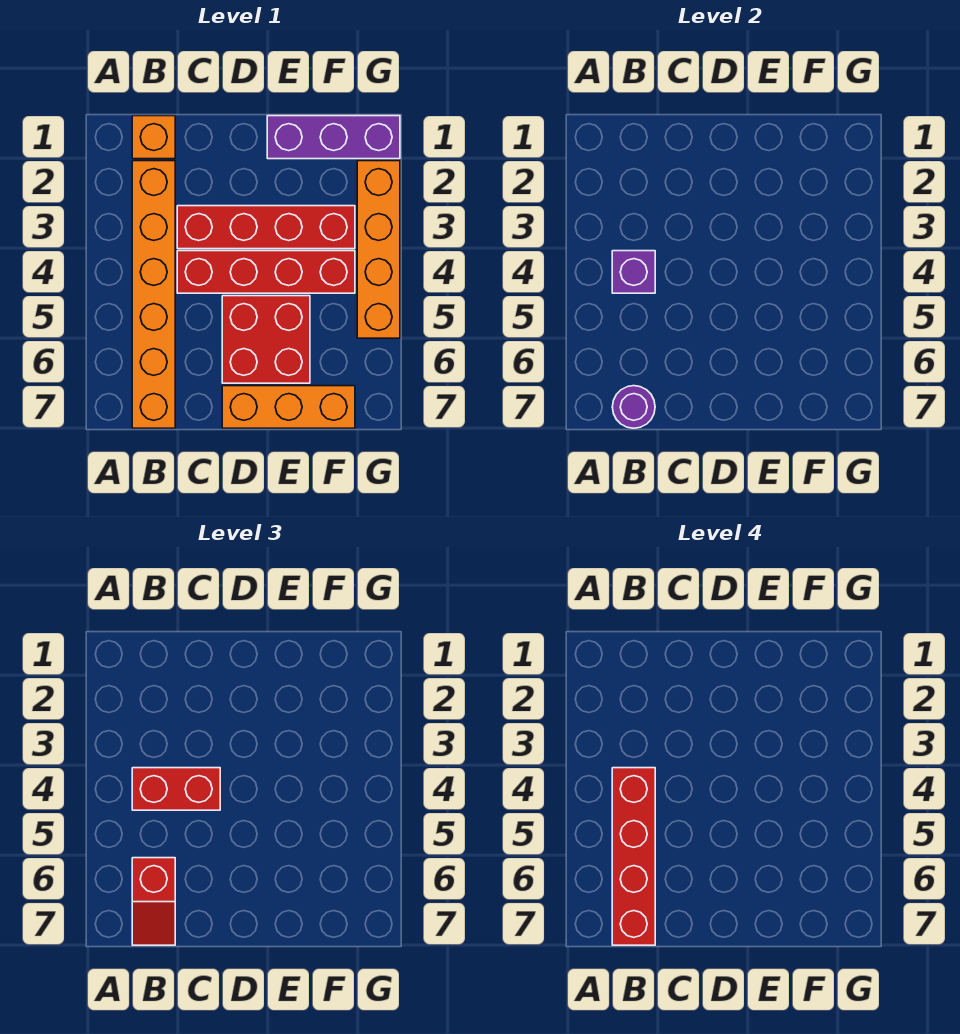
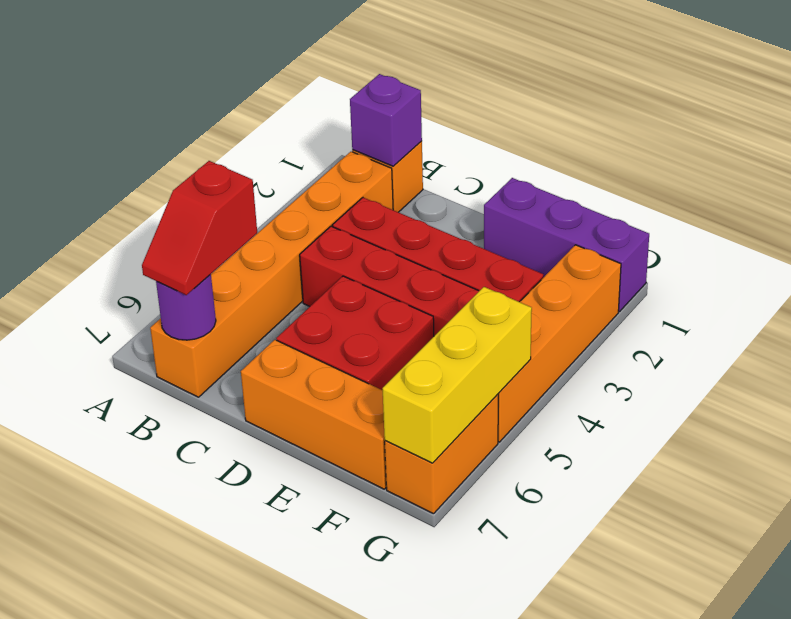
purple brick B4 level 2 -> purple brick B1 level 2
red brick B4:C4 level 3 -> none
red brick B4:B7 level 4 -> none
none -> yellow brick G5:G7 level 2
none -> orange brick G6:G7 level 1

